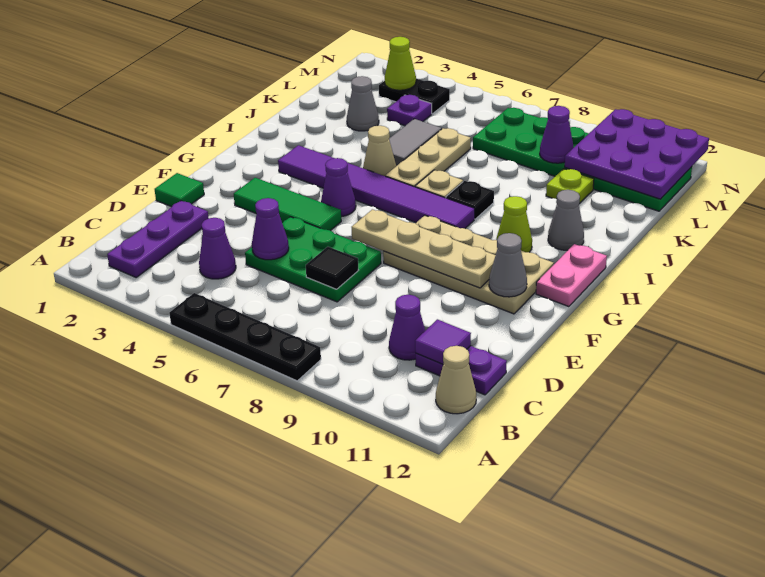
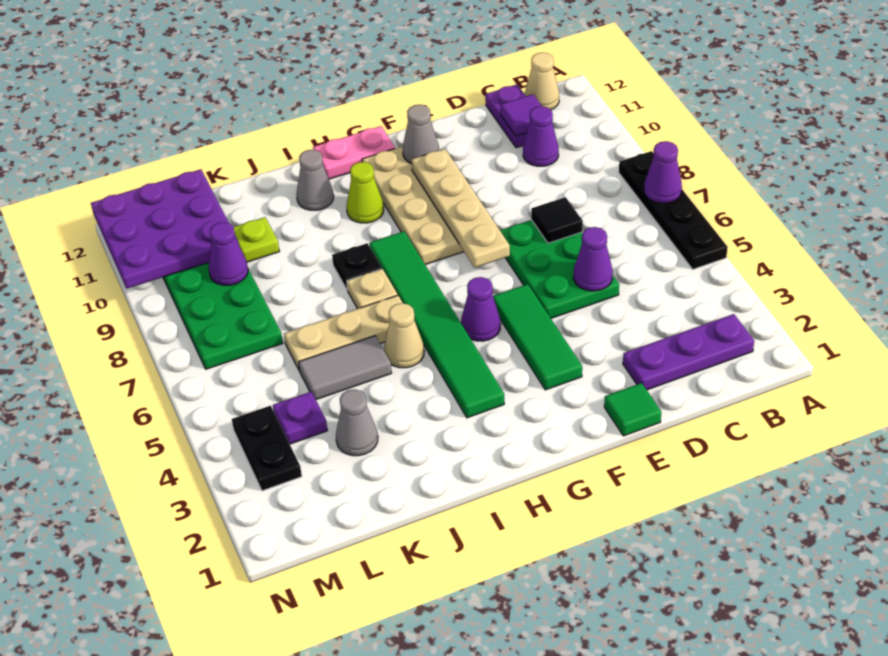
purple cone C4 level 1 -> purple cone A7 level 2
purple tile H3:H8 level 1 -> green tile H3:H8 level 1
lime cone M3 level 2 -> none

